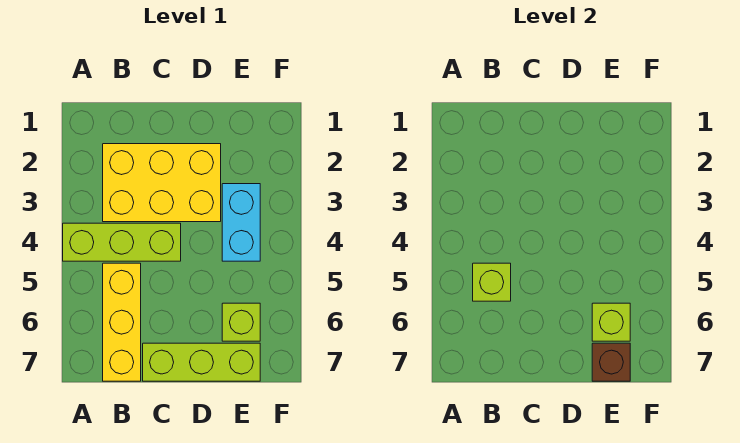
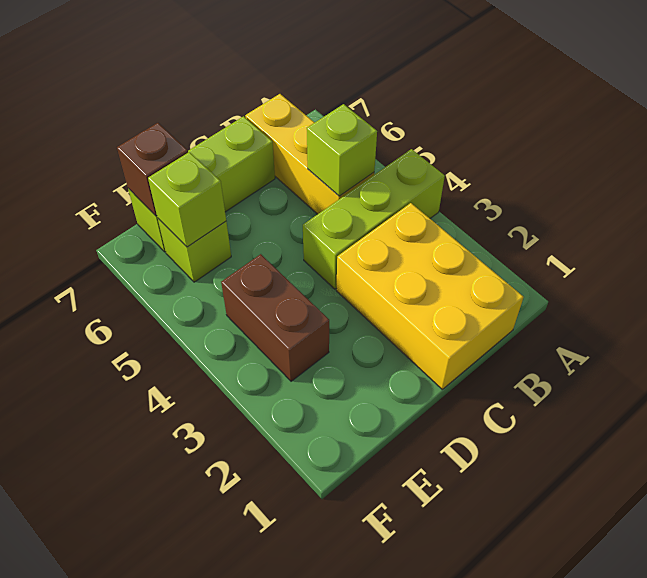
yellow brick B2:D3 level 1 -> yellow brick B1:C3 level 1
cyan brick E3:E4 level 1 -> brown brick E3:E4 level 1

